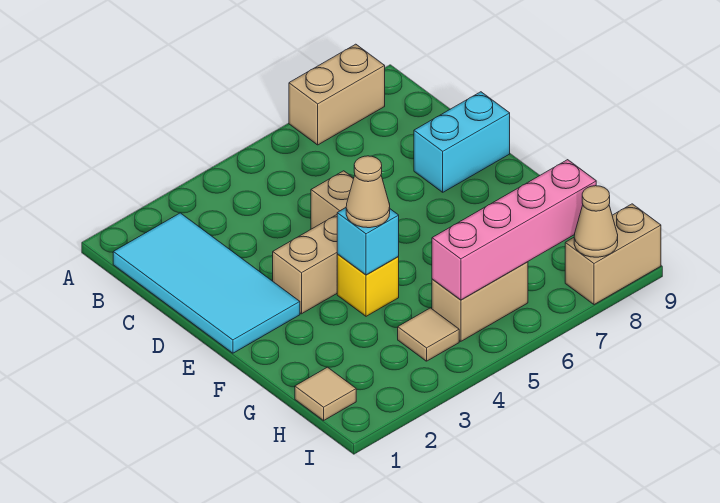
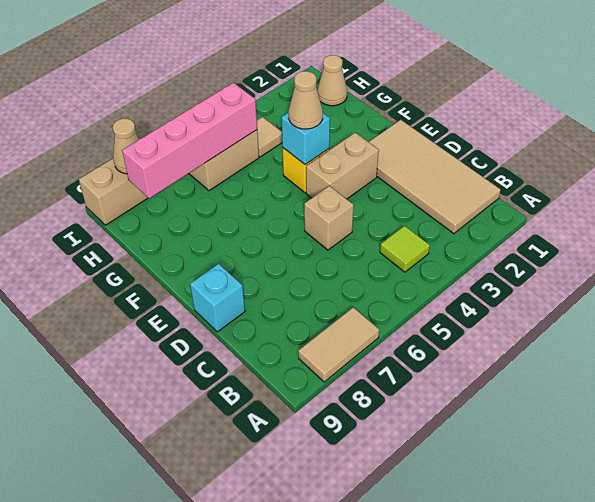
tan brick A7:A8 level 1 -> tan tile A7:A8 level 1
cyan tile B1:E2 level 1 -> tan tile B1:E2 level 1
none -> lime tile B4 level 1
cyan brick D8:D9 level 1 -> cyan brick D9 level 1
tan tile H1 level 1 -> tan cone H1 level 1

